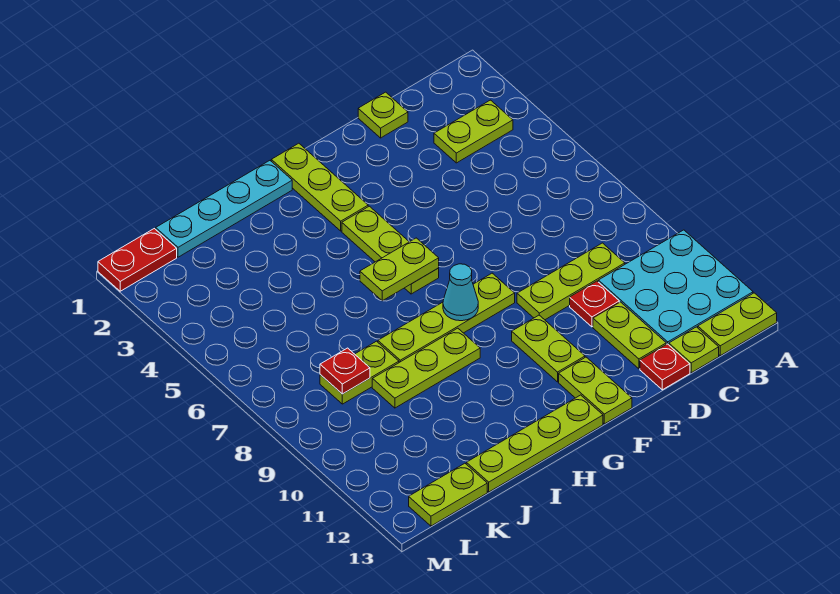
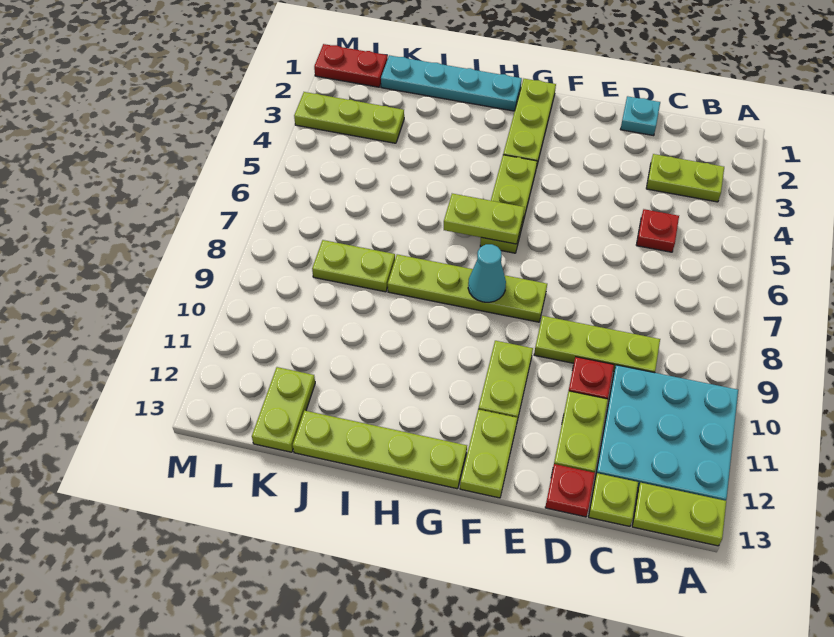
lime plate D1 level 1 -> cyan plate D1 level 1
lime plate H9:J9 level 1 -> lime plate K3:M3 level 1
red plate K8 level 2 -> red plate C5 level 1
lime plate K13:L13 level 1 -> lime plate K12:K13 level 1

